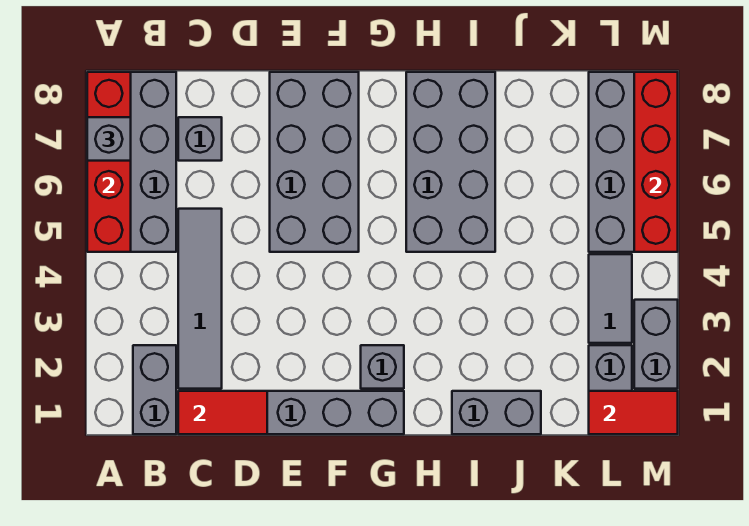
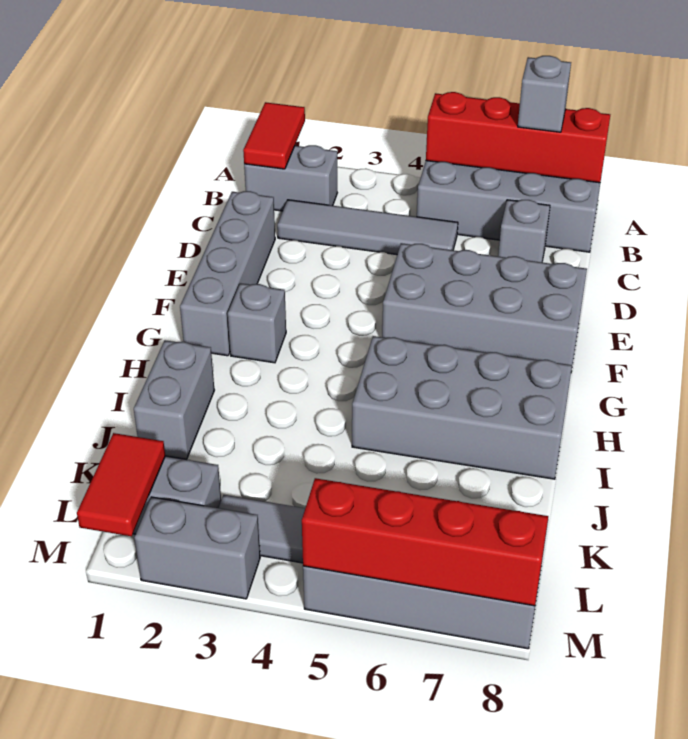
red tile C1:D1 level 2 -> red tile A1:B1 level 2

